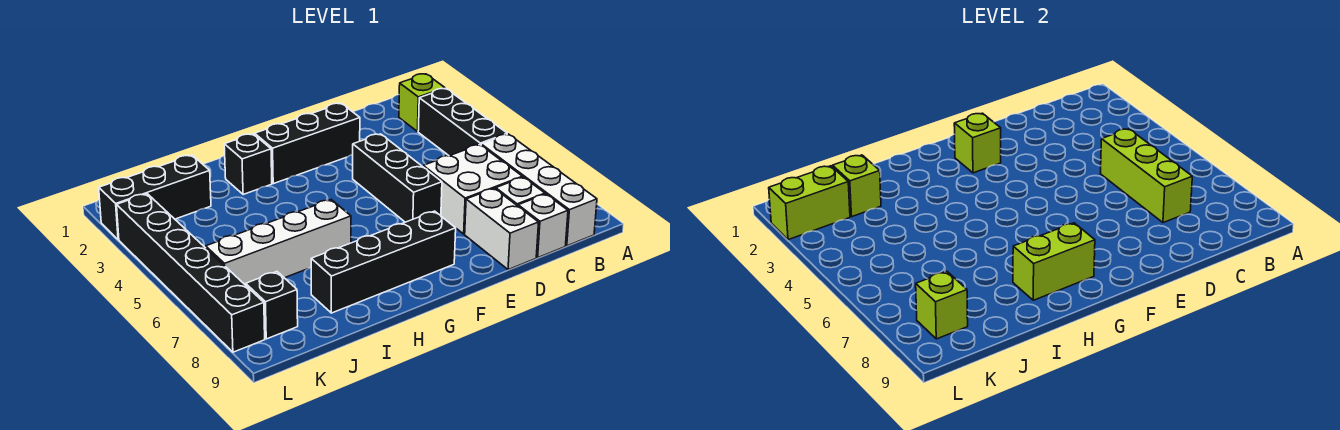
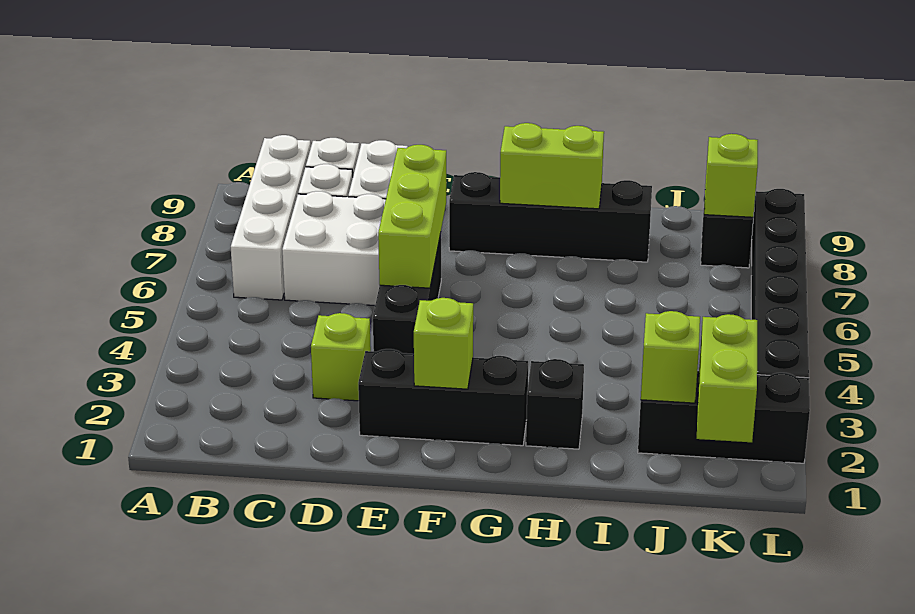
lime brick B2 level 1 -> lime brick D3 level 1
black brick B3:B5 level 1 -> none
lime brick C5:C7 level 2 -> lime brick E5:E7 level 2
white brick H6:K6 level 1 -> none
lime brick K2:L2 level 2 -> lime brick K1:K2 level 2

